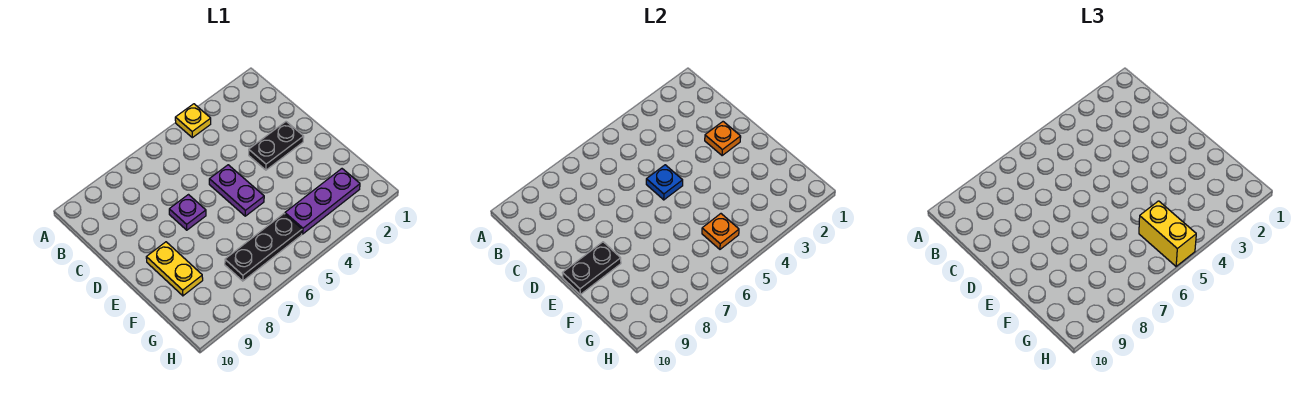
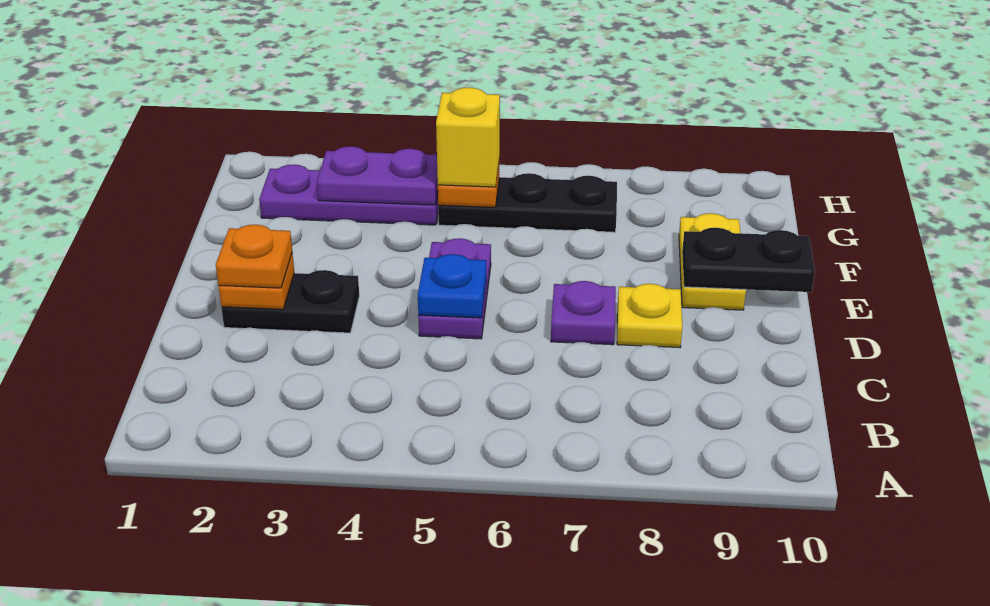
yellow plate A4 level 1 -> yellow plate D8 level 1
none -> orange plate D2 level 3
none -> purple plate G3:G4 level 2
yellow brick G5:H5 level 3 -> yellow brick G5 level 3

